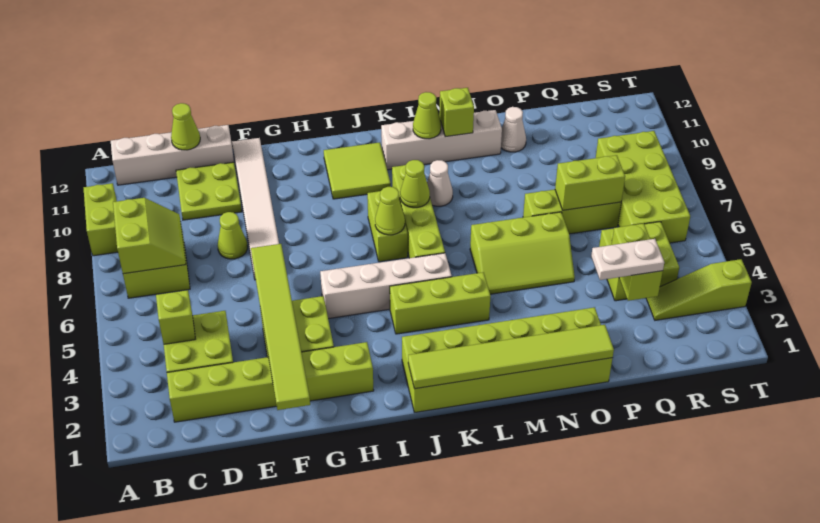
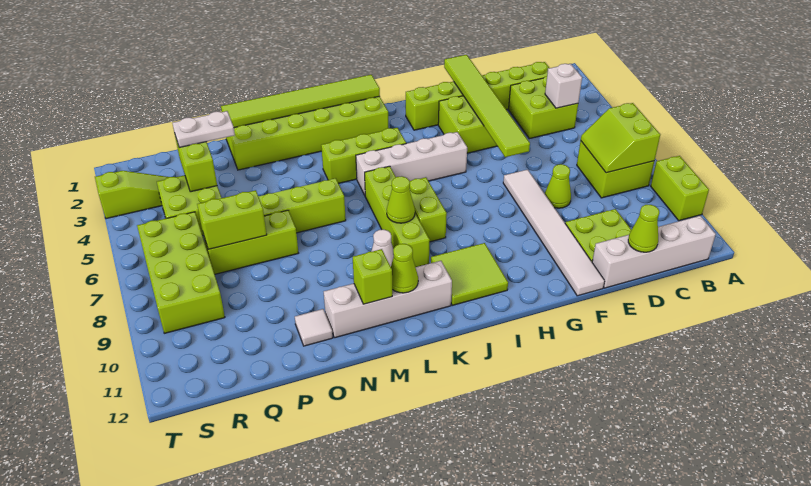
lime brick C4 level 2 -> white brick C4 level 2
lime cone J7 level 2 -> none
white cone O11 level 1 -> white tile O11 level 1

